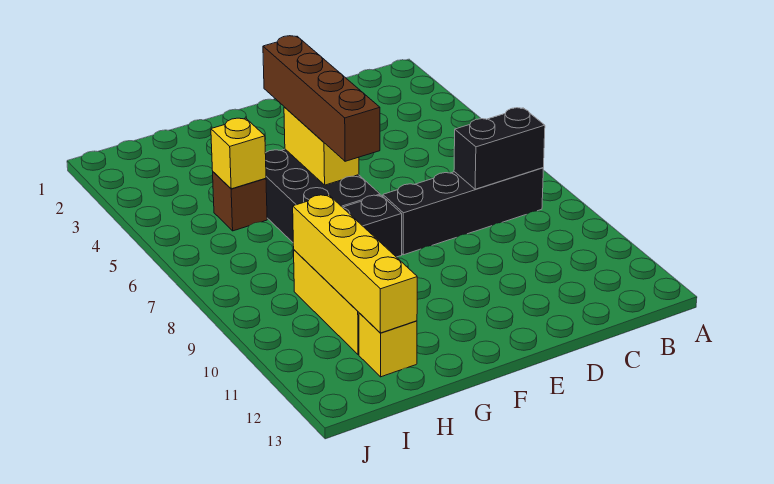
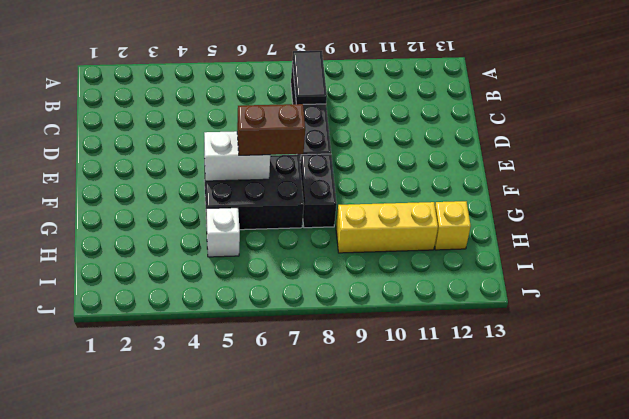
black brick B8:C8 level 2 -> black tile B8:C8 level 2
brown brick F4:F7 level 3 -> brown brick F6:F7 level 3
yellow brick F5:F6 level 2 -> white brick F5:F6 level 2
brown brick H5 level 1 -> white brick H5 level 1
yellow brick H5 level 2 -> none
yellow brick H9:H12 level 2 -> none

